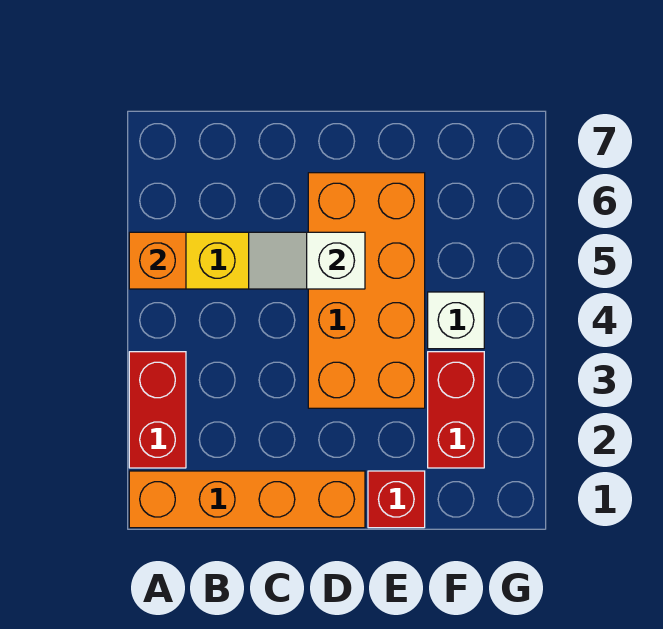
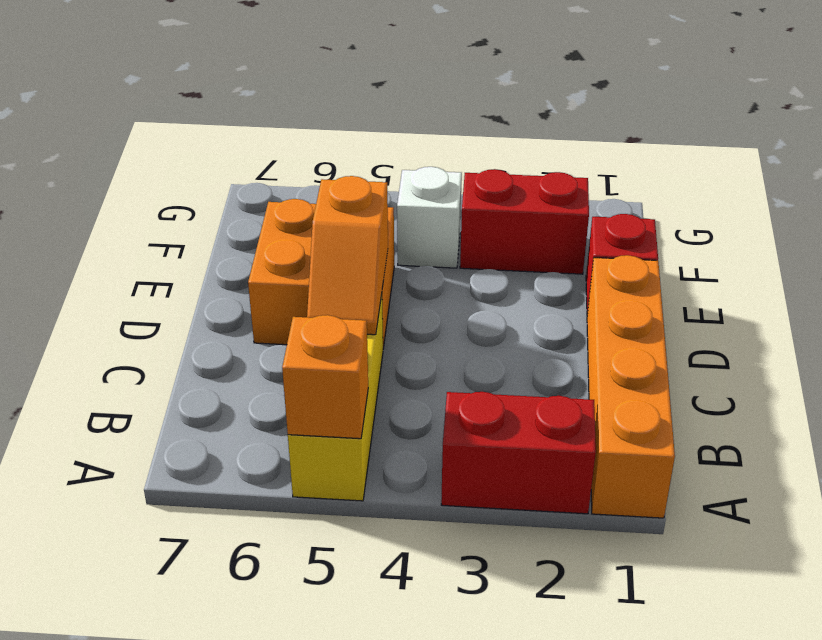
white slope C5:D5 level 2 top D -> orange slope C5:D5 level 2 top D
orange brick D3:E6 level 1 -> orange brick D5:E6 level 1

